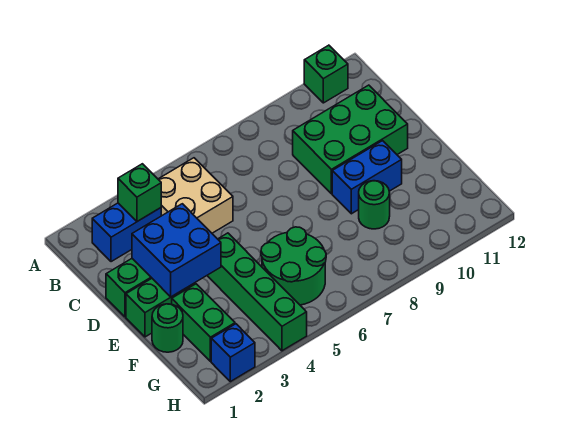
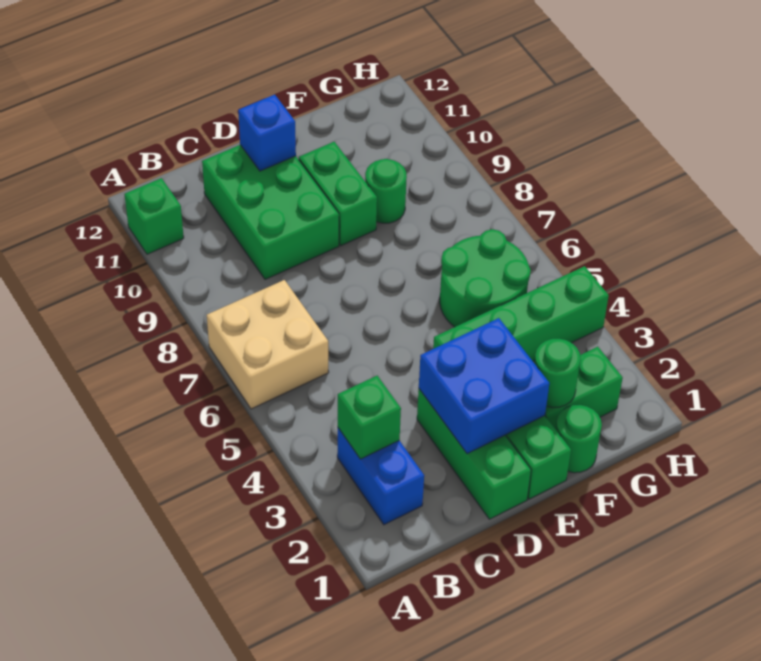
tan brick B4:C5 level 1 -> tan brick A6:B7 level 1
blue brick E9:E10 level 1 -> green brick E9:E10 level 1
none -> green round brick F2 level 2
blue brick H2 level 1 -> blue brick D11 level 2

